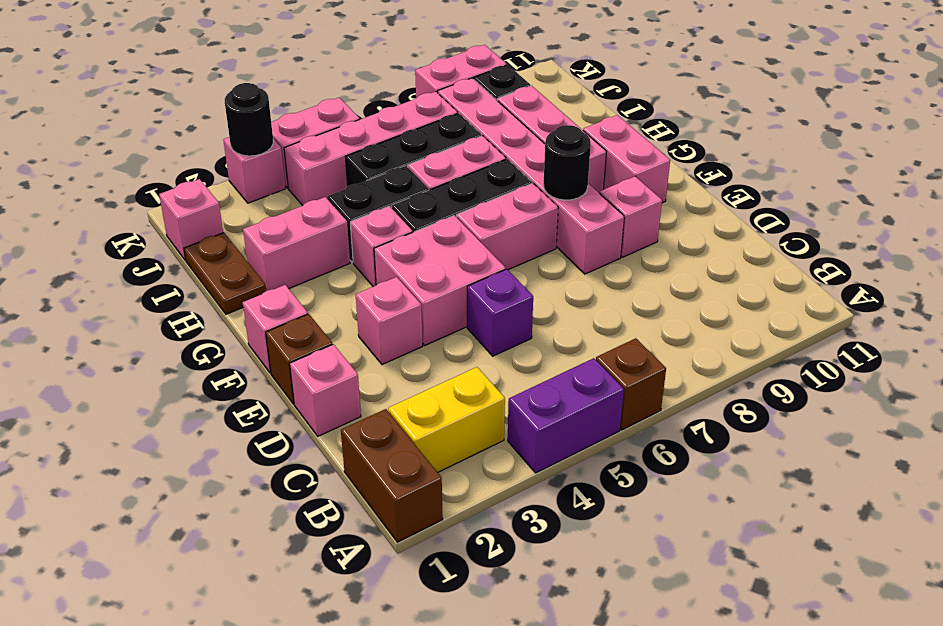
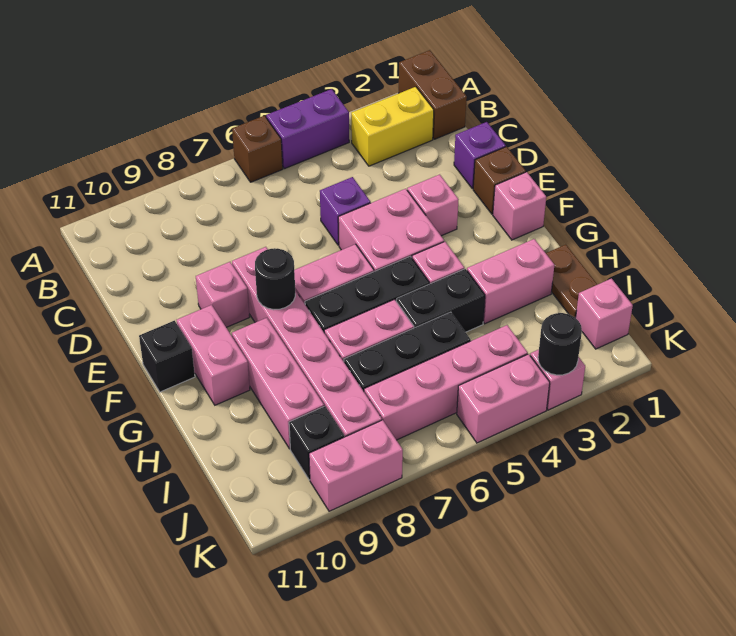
pink brick D1 level 1 -> purple brick D1 level 1
none -> black brick F11 level 1

